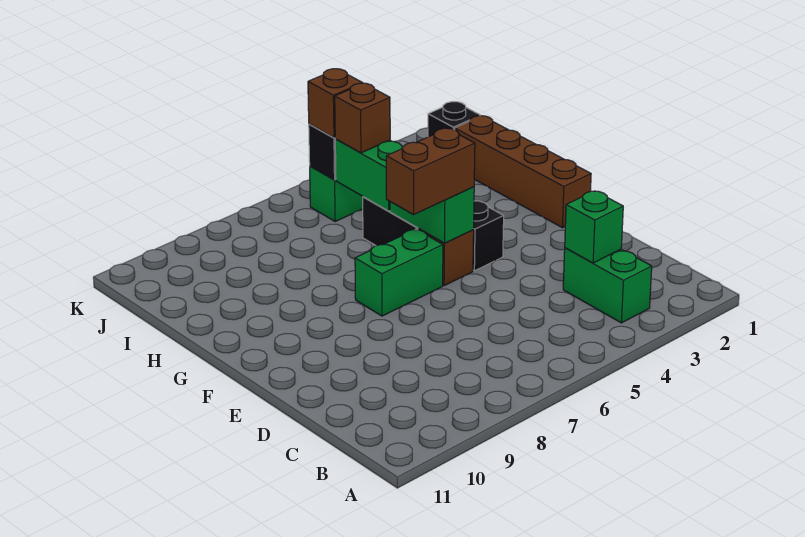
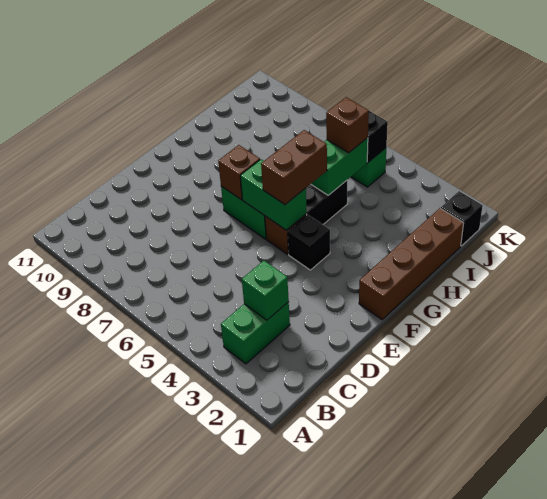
green brick F5:G5 level 2 -> green brick F5:F6 level 2
brown brick F5:F6 level 3 -> brown brick F5:G5 level 3
brown brick J5 level 3 -> brown brick F7 level 2

